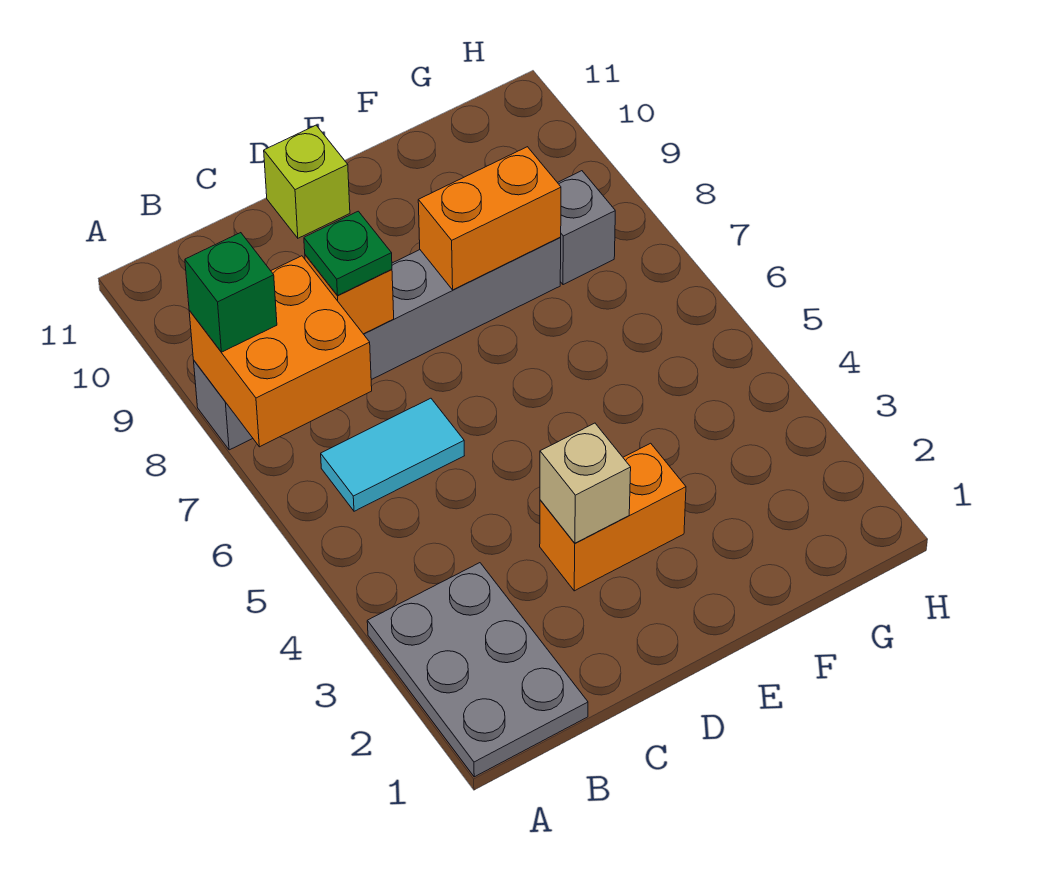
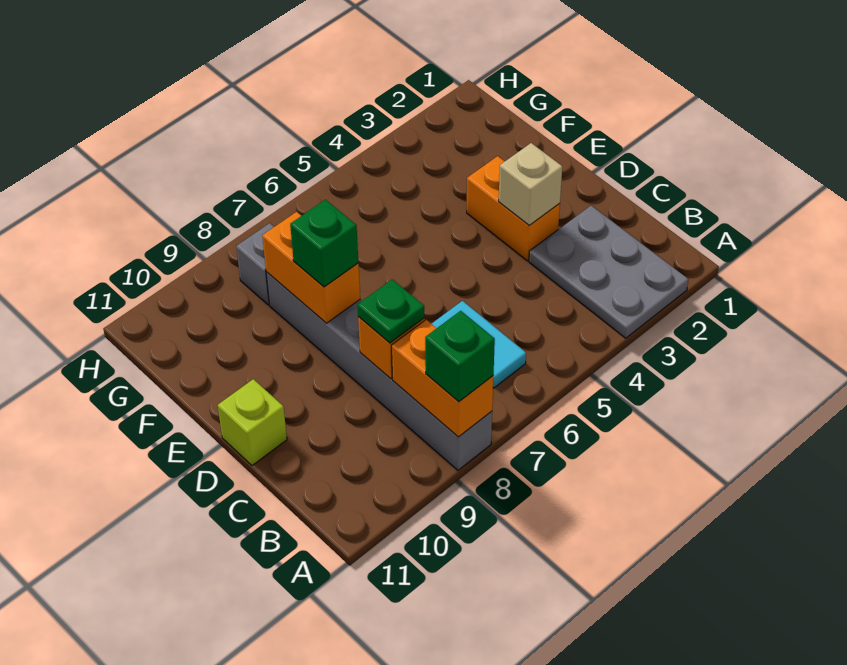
grey plate A1:B3 level 1 -> grey plate A2:C3 level 1
orange brick A7:B8 level 2 -> orange brick A8:B8 level 2
none -> green brick E8 level 3

